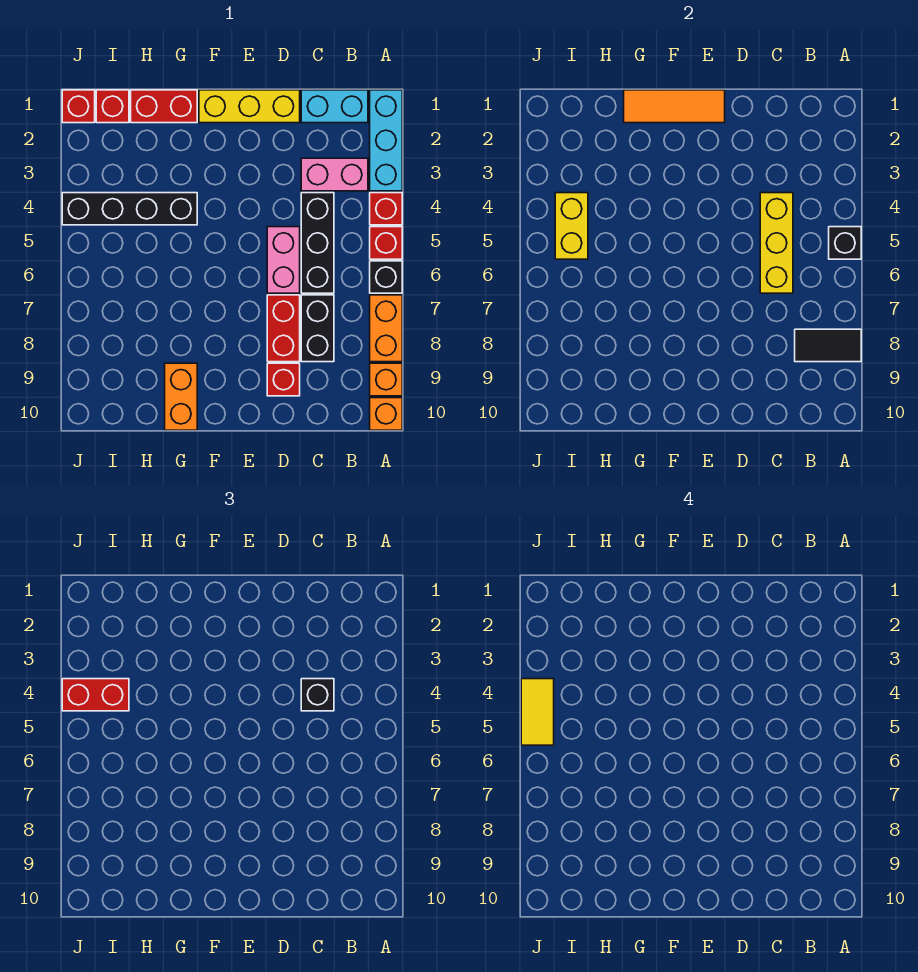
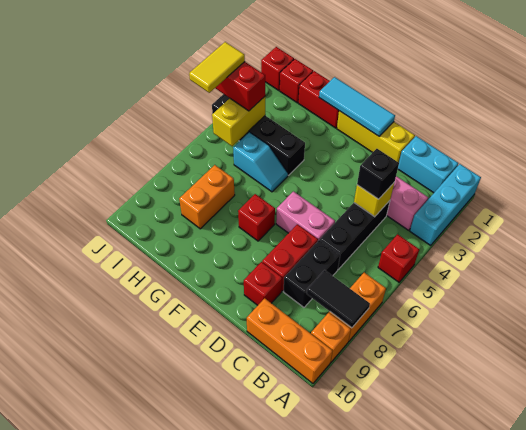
red brick A4 level 1 -> red brick F7 level 1
black brick A5 level 2 -> none
black brick A6 level 1 -> none
orange brick A10 level 1 -> orange brick A10:C10 level 1
yellow brick C4:C6 level 2 -> yellow brick C4 level 2
pink brick D5:D6 level 1 -> pink brick D6:E6 level 1
orange tile E1:G1 level 2 -> cyan tile E1:G1 level 2
none -> cyan slope G5:H5 level 1 top H
orange brick G9:G10 level 1 -> orange brick H7:H8 level 1

